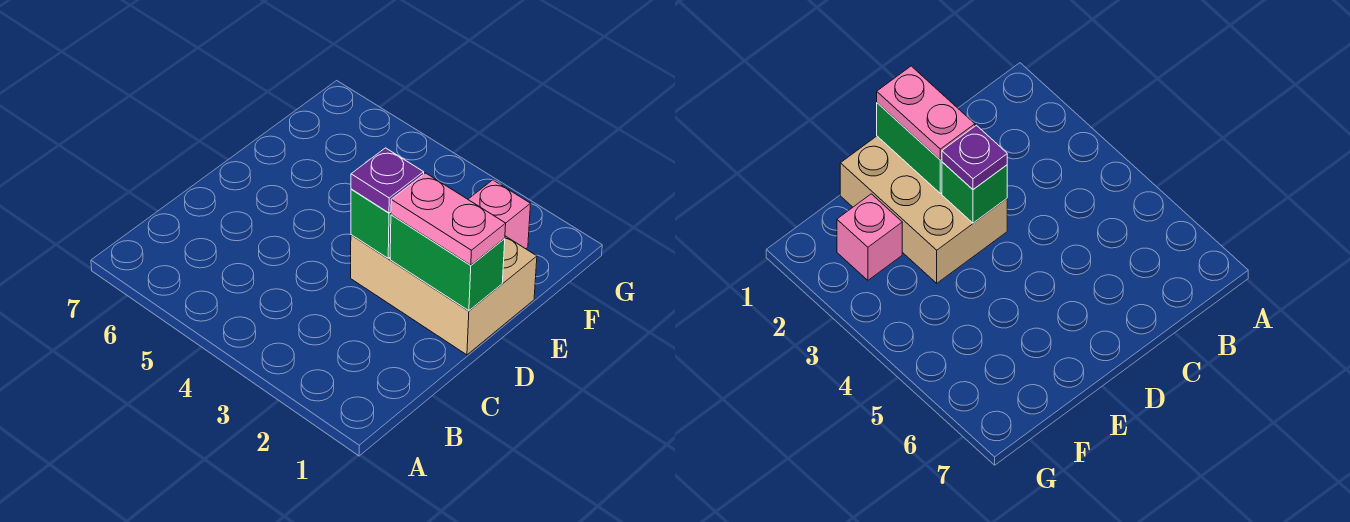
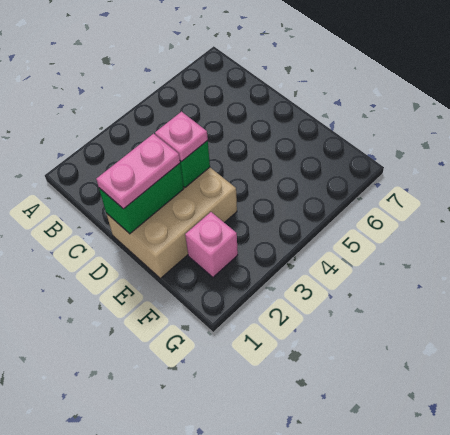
purple plate D3 level 3 -> pink plate D3 level 3

